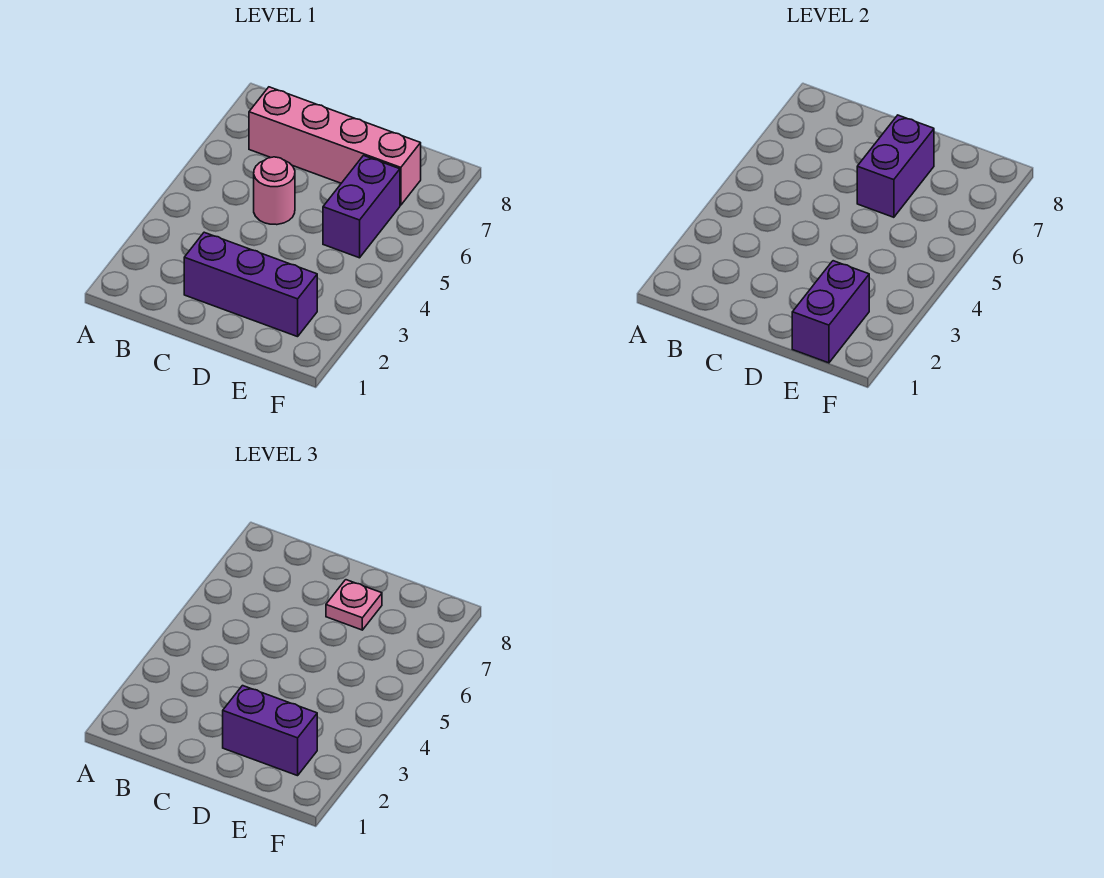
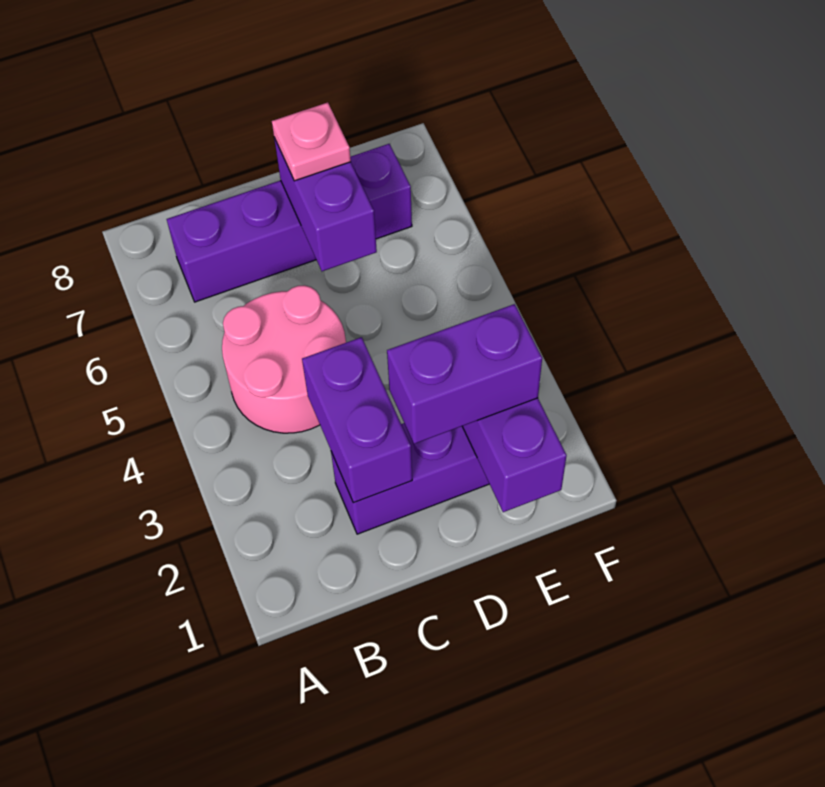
pink brick B7:E7 level 1 -> purple brick B7:E7 level 1
pink round brick C5 level 1 -> pink round brick B4:C5 level 1
purple brick E5:E6 level 1 -> purple brick C2:C3 level 2

